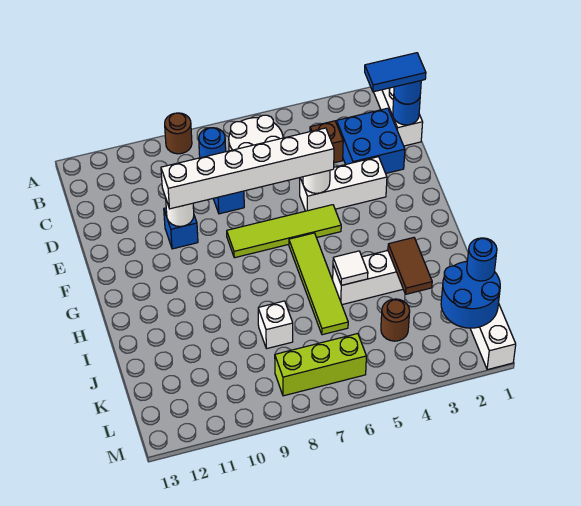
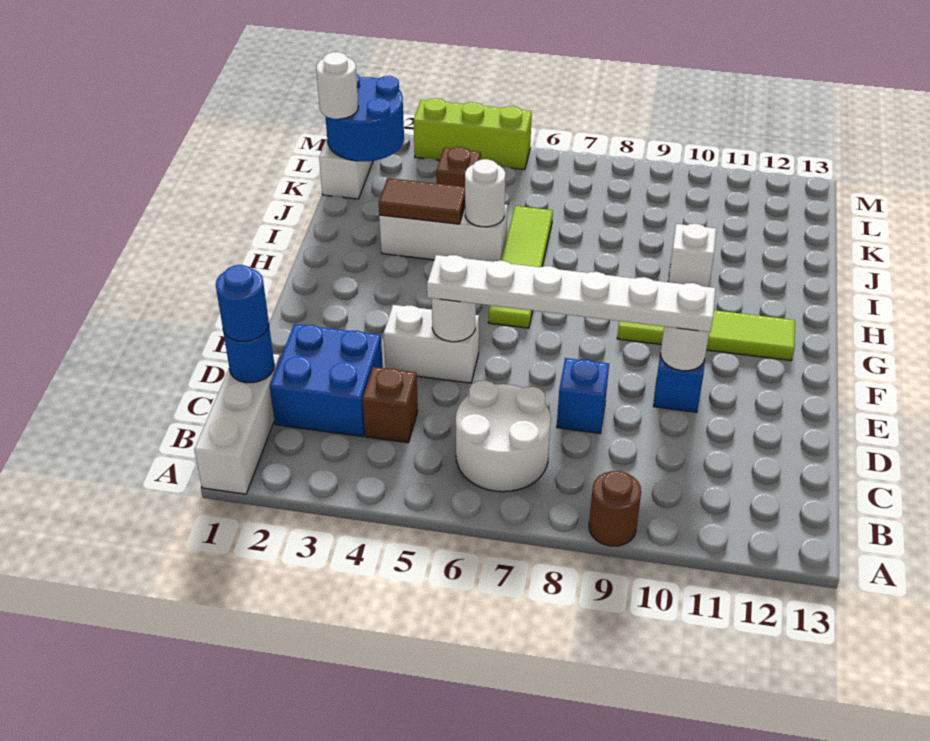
blue round brick B8 level 1 -> none
blue tile C1:C2 level 4 -> none
white brick E3:E5 level 1 -> white brick E4:E5 level 1
white brick E5:E10 level 3 -> white plate E5:E10 level 3
lime tile F5:F8 level 1 -> lime tile G9:G12 level 1
brown tile I3:J3 level 2 -> brown tile I3:I4 level 2
white tile I5 level 2 -> white round brick I5 level 2
white brick J8 level 1 -> white brick I10 level 1
blue round brick K1 level 3 -> white round brick K1 level 3
brown round brick K4 level 1 -> brown brick K4 level 1
lime brick L6:L8 level 1 -> lime brick M3:M5 level 1

